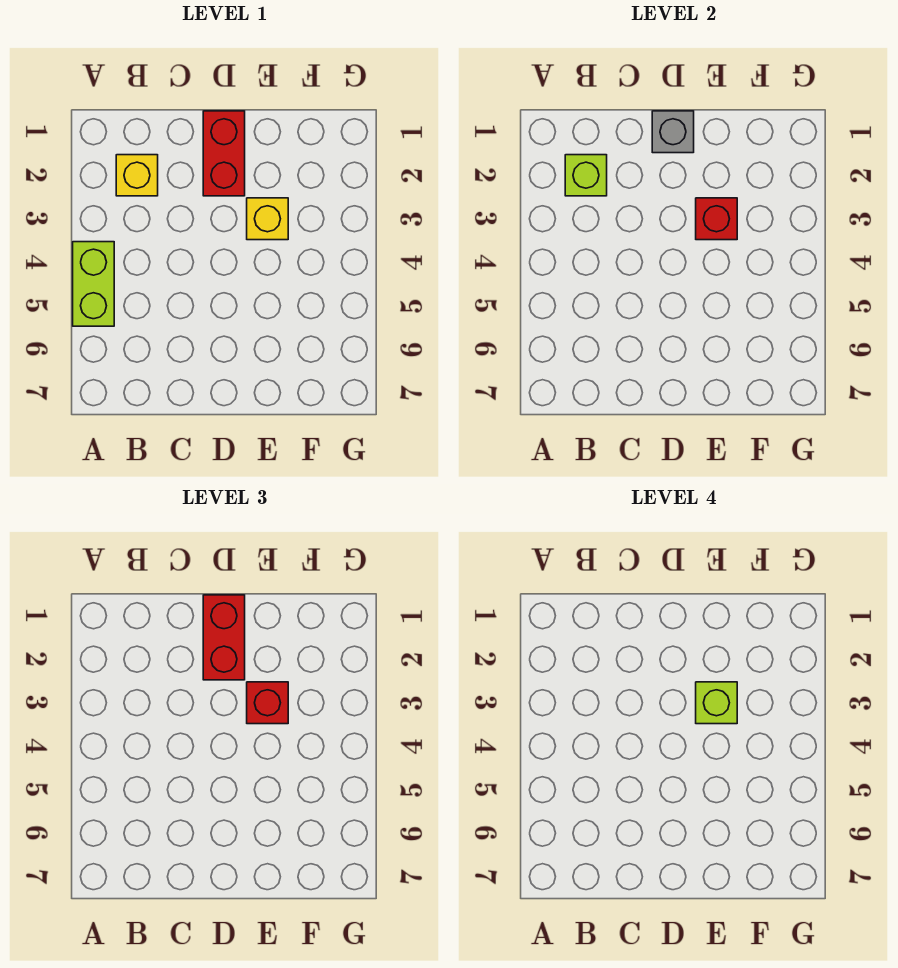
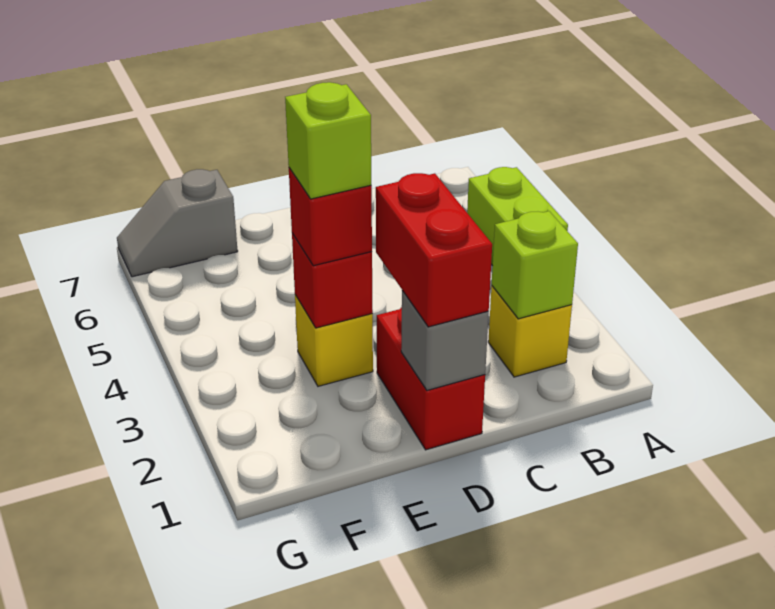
none -> grey slope F7:G7 level 1 top F

